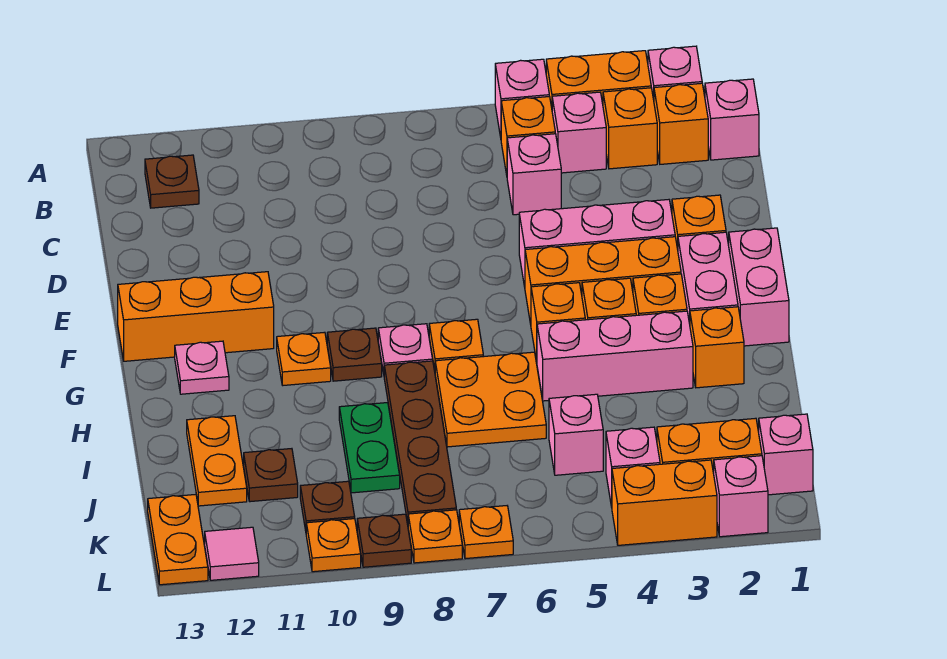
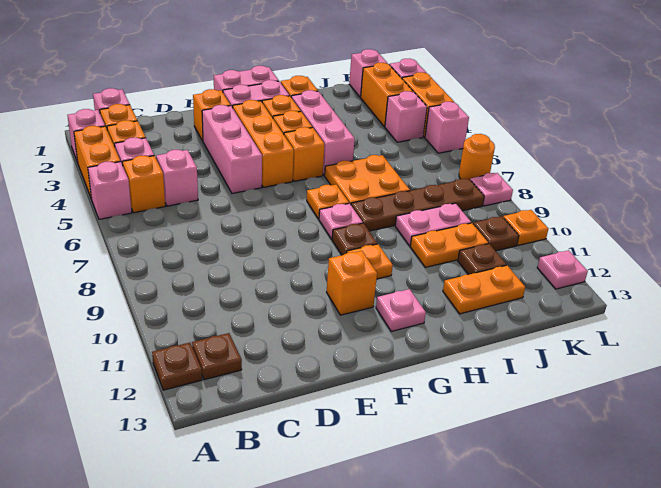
orange brick F11:F13 level 1 -> orange brick F11 level 1
green plate I9:J9 level 1 -> pink plate I9:J9 level 1
pink brick J5 level 1 -> pink brick L5 level 1
orange plate K13:L13 level 1 -> orange plate I10:J10 level 1
orange plate L7 level 1 -> orange round brick L7 level 1
orange plate L8 level 1 -> pink plate L8 level 1
brown plate L9 level 1 -> brown plate A12 level 1
pink tile L12 level 1 -> pink plate L12 level 1

